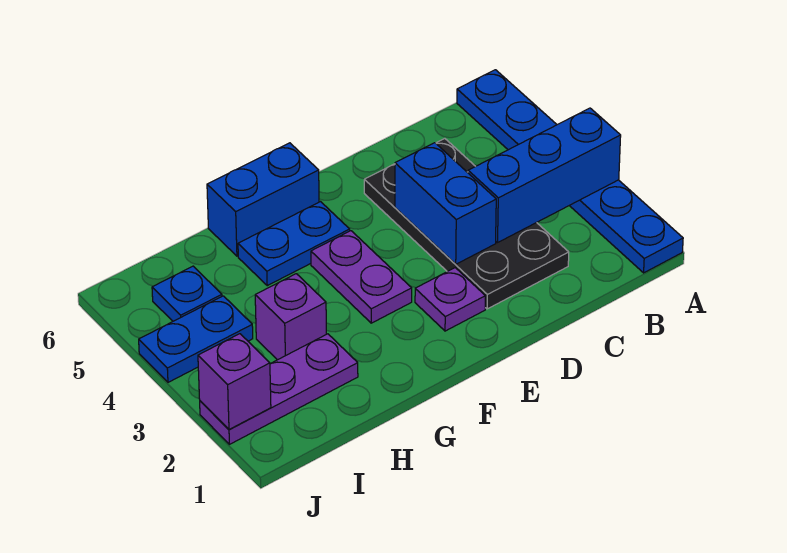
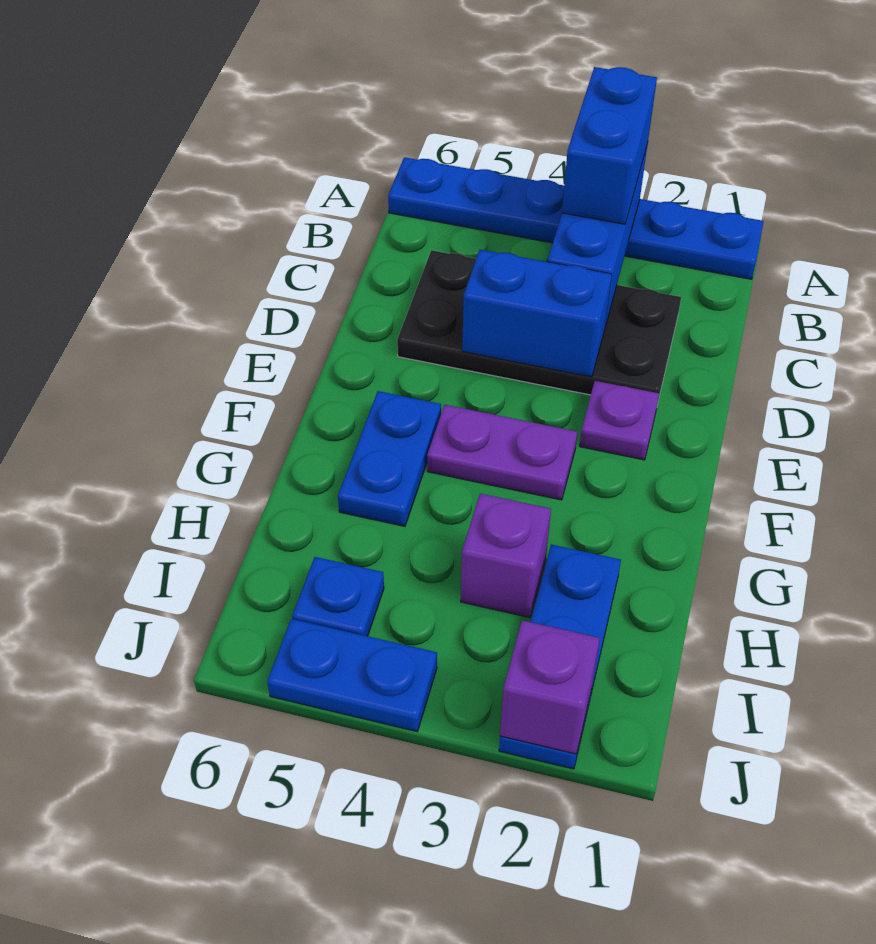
blue brick F6:G6 level 1 -> blue brick A3:B3 level 3
purple plate H2:J2 level 1 -> blue plate H2:J2 level 1
blue plate I4:J4 level 1 -> blue plate J4:J5 level 1

